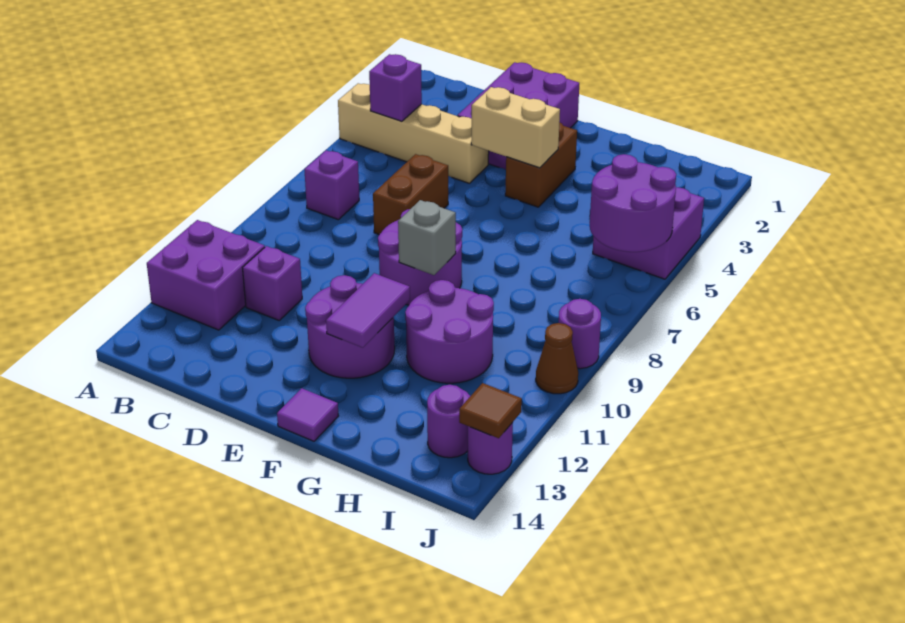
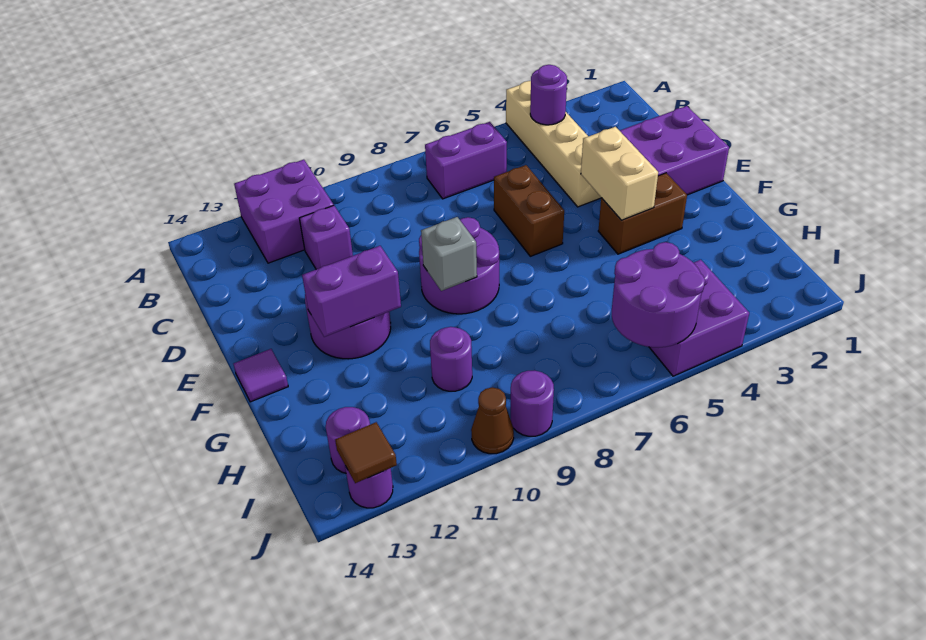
purple brick B4 level 2 -> purple round brick B4 level 2
purple brick B7 level 1 -> purple brick B6:B7 level 1
brown brick D6:D7 level 1 -> brown brick D6:E6 level 1
purple tile F11:F12 level 2 -> purple brick F11:F12 level 2
purple round brick G10:H11 level 1 -> purple round brick H10 level 1

